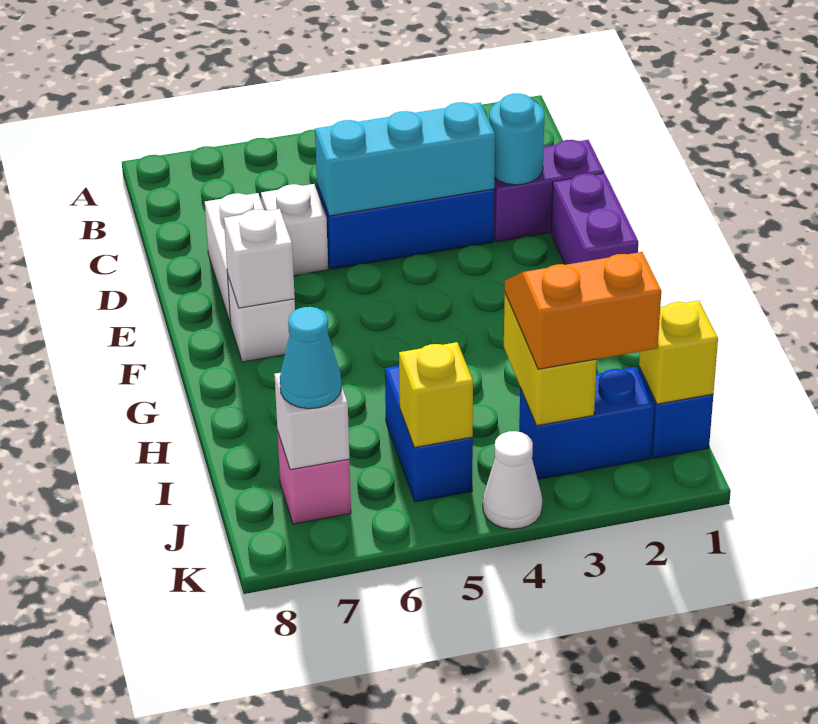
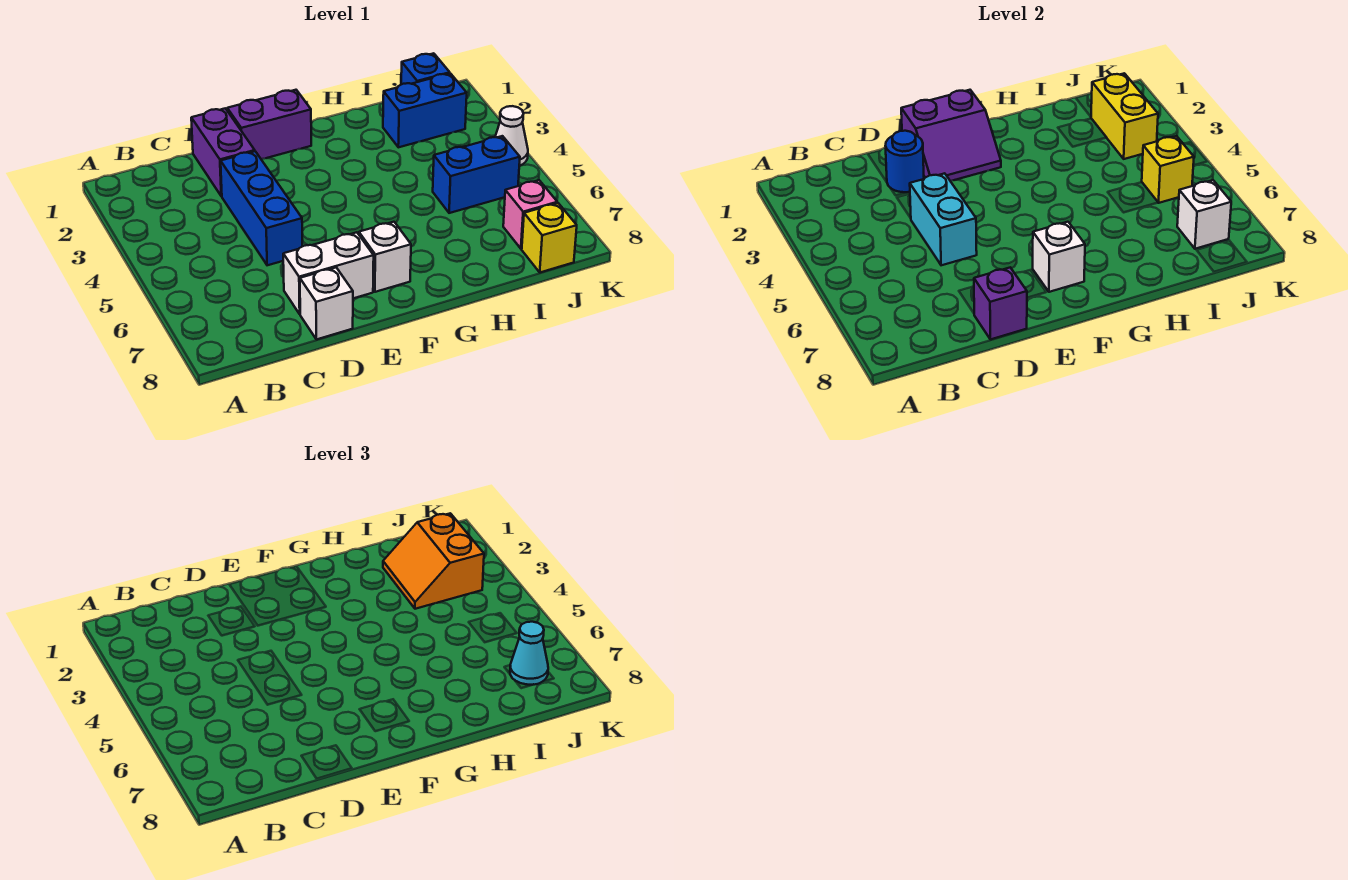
cyan round brick D2 level 2 -> blue round brick D2 level 2
cyan brick D3:D5 level 2 -> cyan brick D4:D5 level 2
white brick D6 level 1 -> white brick D8 level 1
none -> purple brick D8 level 2
none -> purple slope E1:F2 level 2 top 1
yellow brick I3:J3 level 2 -> yellow brick J2:J3 level 2
yellow brick J1 level 2 -> yellow brick J8 level 1
blue brick J2:J3 level 1 -> blue brick I2:J2 level 1

